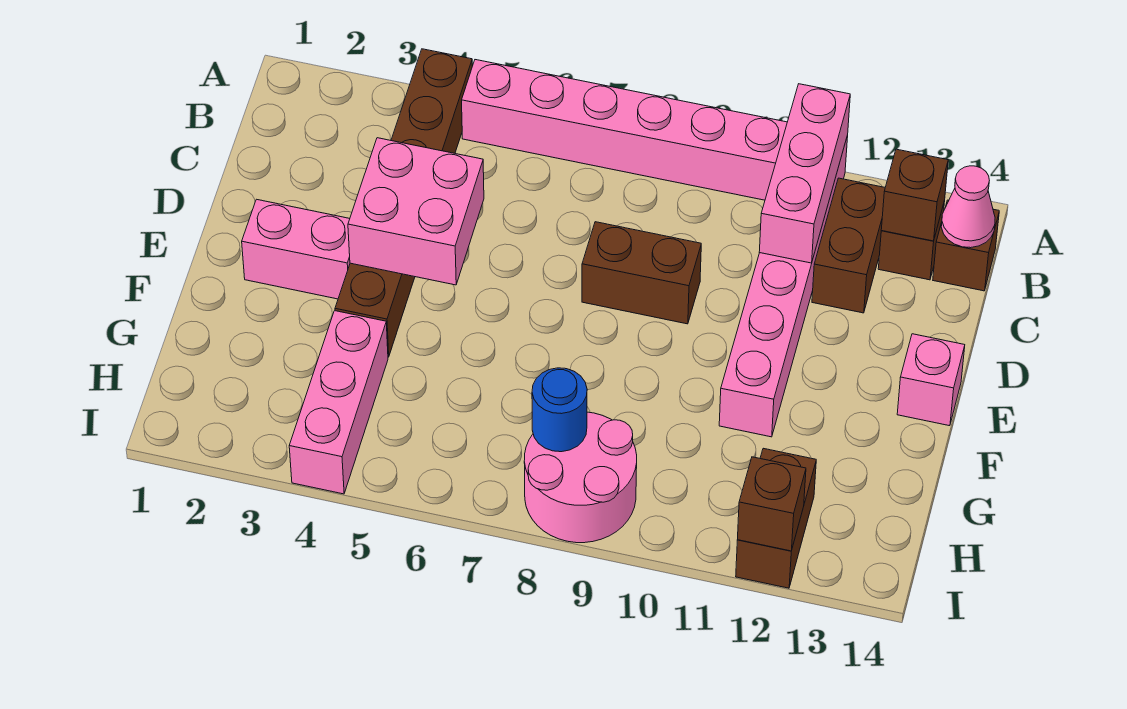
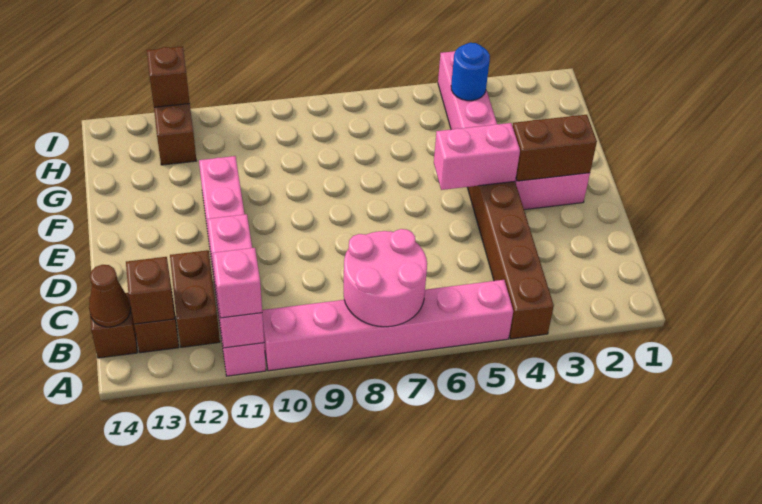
pink cone B14 level 2 -> brown cone B14 level 2
pink brick D4:E5 level 2 -> pink brick E4:E5 level 2
brown brick D8:D9 level 1 -> brown brick E2:E3 level 2
pink brick E14 level 1 -> pink brick A11 level 3
pink round brick H8:I9 level 1 -> pink round brick A7:B8 level 2
blue round brick H8 level 2 -> blue round brick H4 level 2

